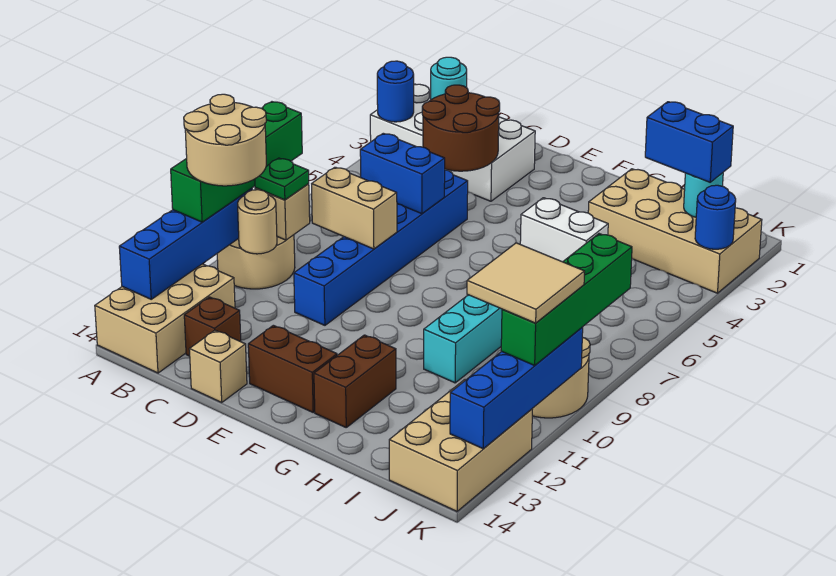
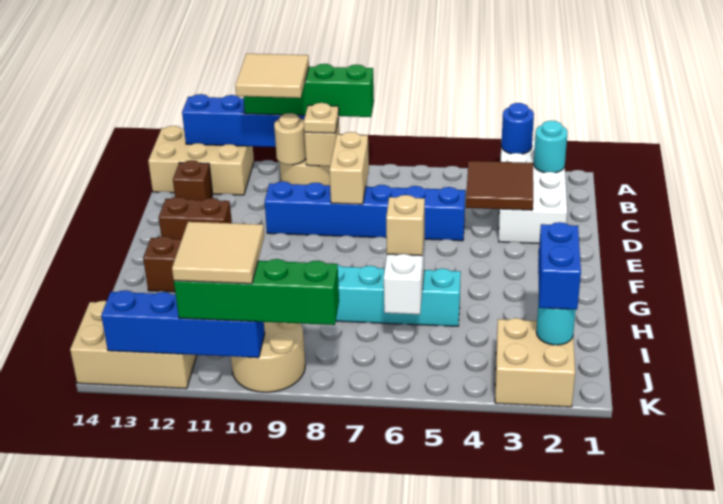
tan round brick A10:B11 level 4 -> tan tile A10:B11 level 4
green plate B9 level 3 -> tan plate B9 level 3
brown round brick C3:D4 level 2 -> brown tile C3:D4 level 2
blue brick C6:D6 level 2 -> none
tan brick D14 level 1 -> tan brick H6 level 3
brown brick E13:F13 level 1 -> brown brick E12:E13 level 1
tan brick H2:K3 level 1 -> tan brick J2:K3 level 1
blue round brick K3 level 2 -> none

